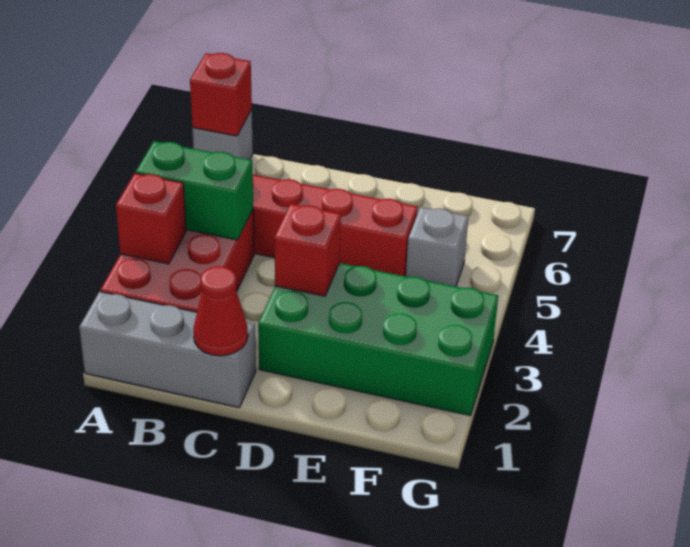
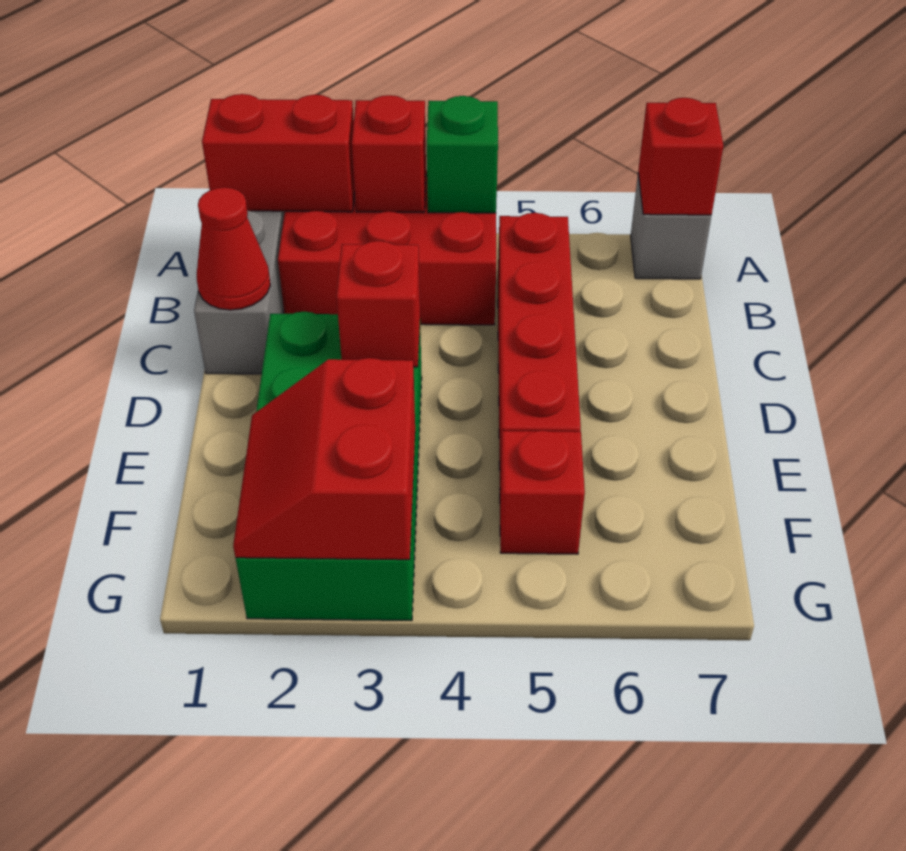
none -> red brick A1:A2 level 2
green brick A4:B4 level 2 -> green brick A4 level 2
none -> red slope F2:G3 level 2 top 3
grey brick F5 level 1 -> red brick F5 level 1

